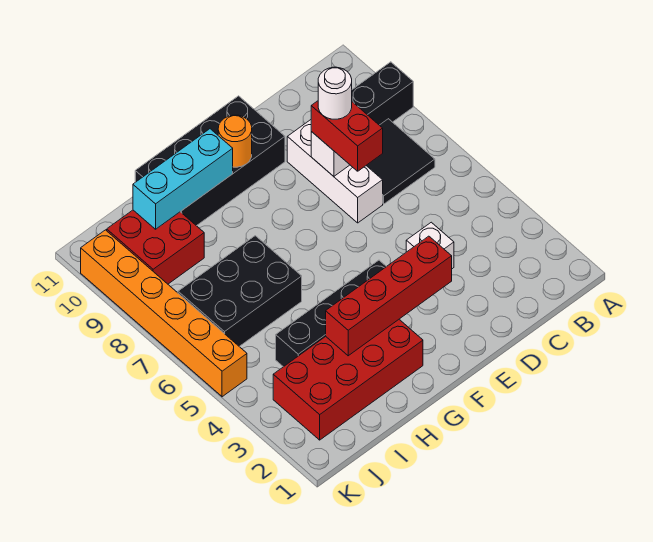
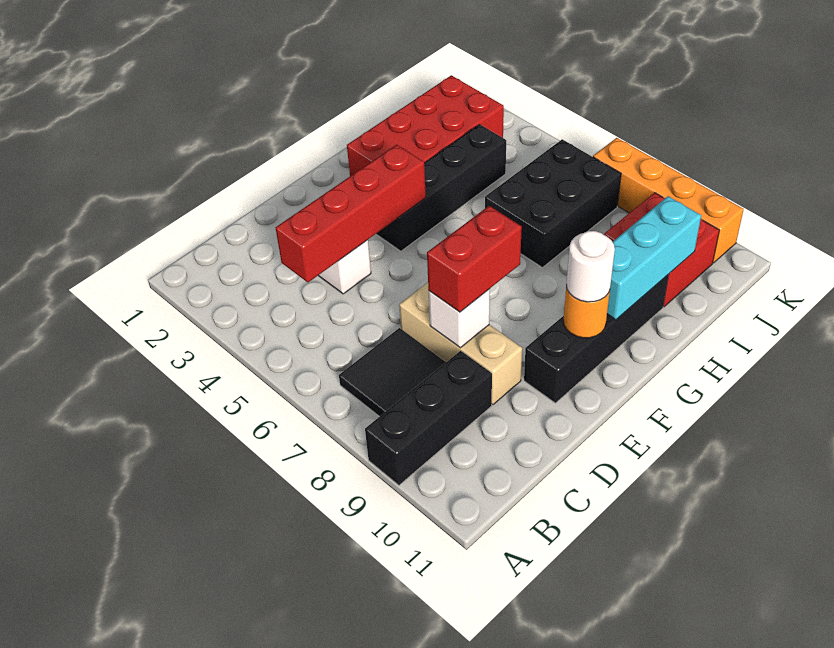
white brick D7:D9 level 1 -> tan brick D7:D9 level 1
red brick D7:D8 level 3 -> red brick D8:E8 level 3
white round brick D8 level 4 -> white round brick F10 level 3
red brick E3:H3 level 2 -> red brick C4:F4 level 2
black brick E10:H11 level 1 -> black brick E10:H10 level 1
orange brick K5:K10 level 1 -> orange brick K7:K10 level 1

